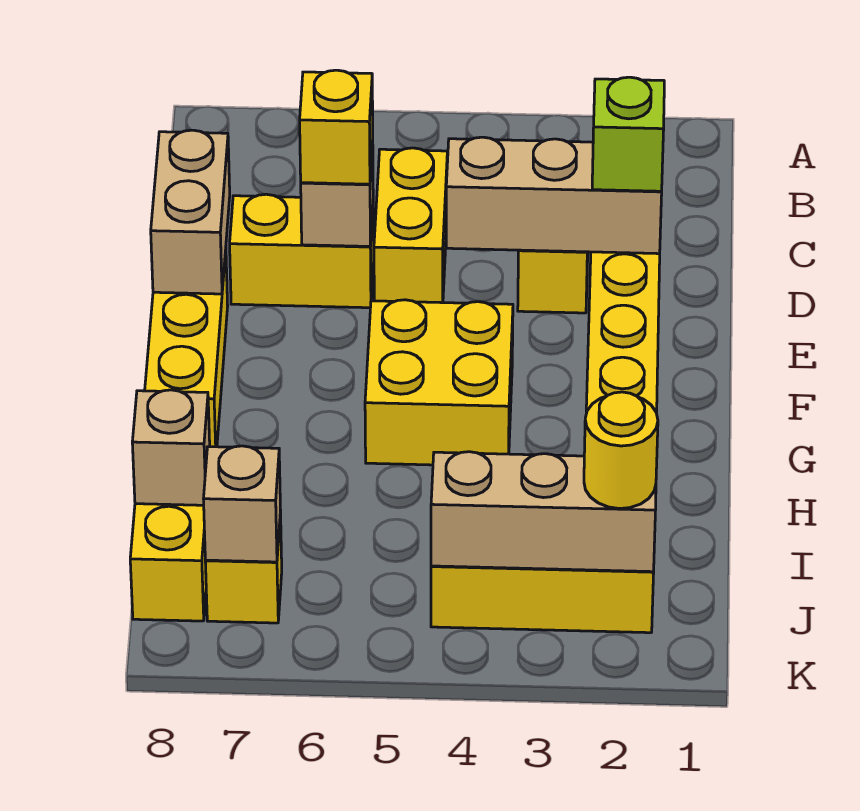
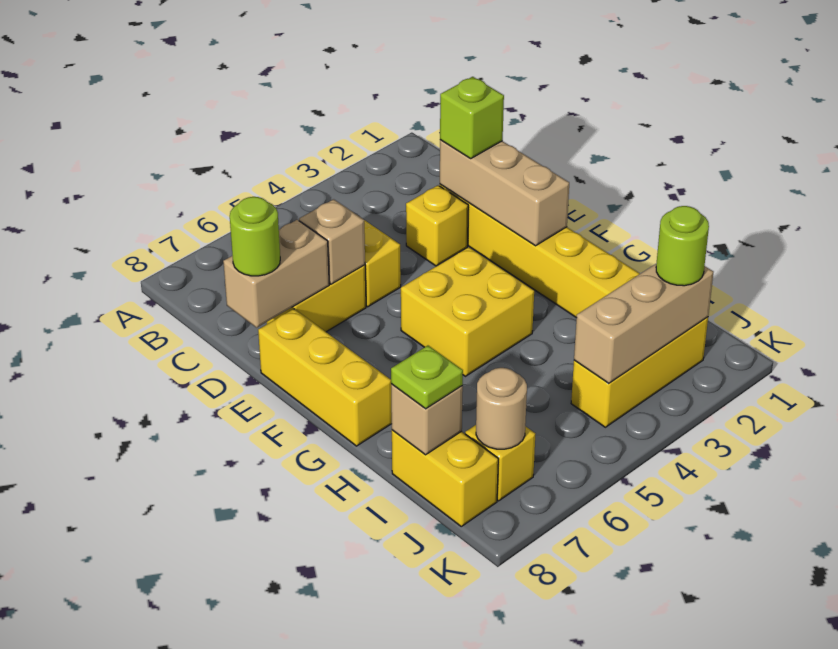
tan brick D2:D4 level 2 -> tan brick D2:F2 level 2
yellow brick D6 level 3 -> none
tan brick D8:E8 level 2 -> tan brick D7:D8 level 2
none -> lime round brick D8 level 3
none -> lime plate I8 level 3
yellow round brick J2 level 3 -> lime round brick J2 level 3
tan brick J7 level 2 -> tan round brick J7 level 2

